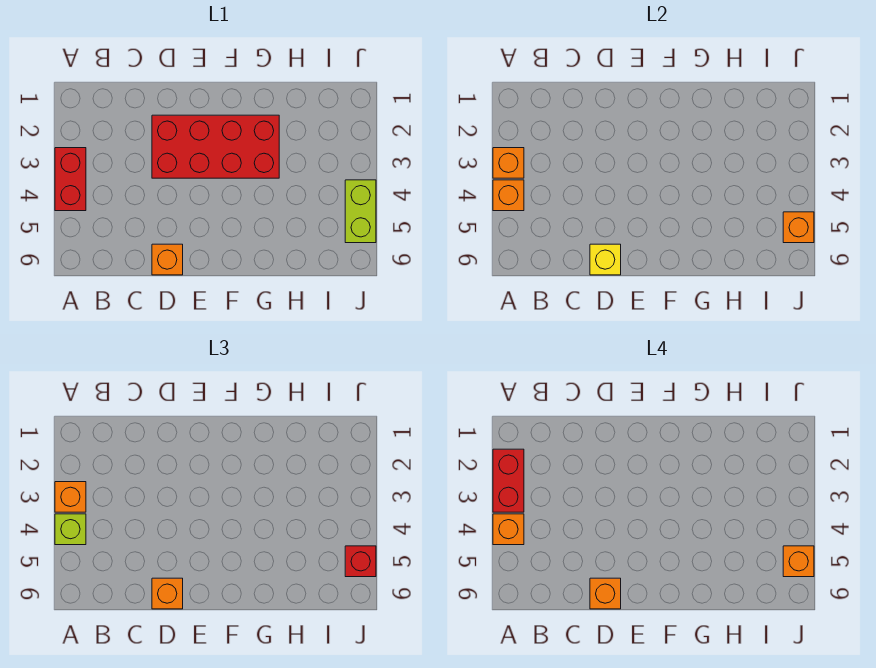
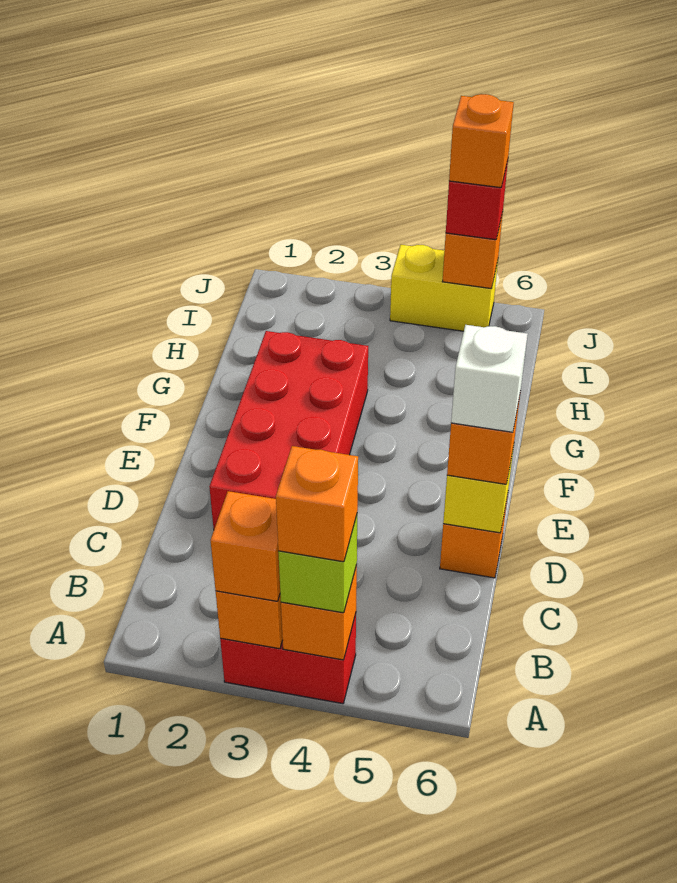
red brick A2:A3 level 4 -> none
orange brick D6 level 4 -> white brick D6 level 4
lime brick J4:J5 level 1 -> yellow brick J4:J5 level 1

